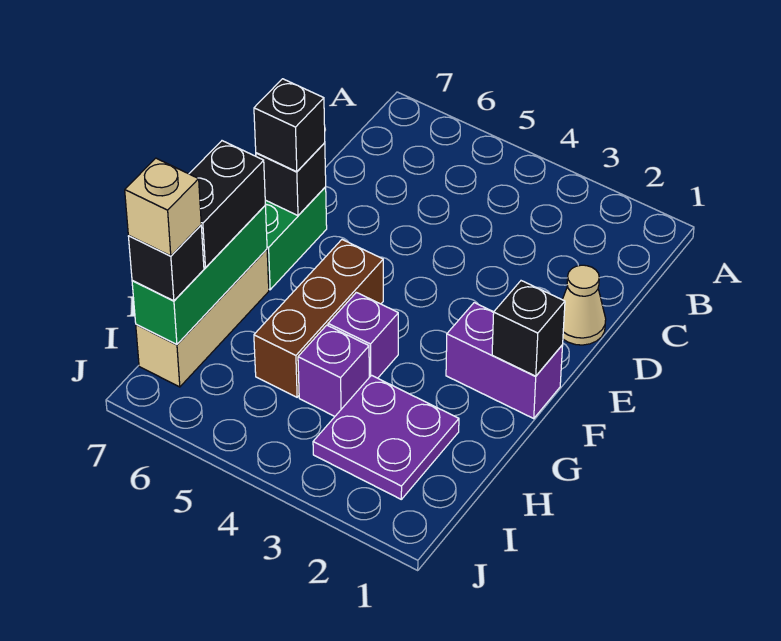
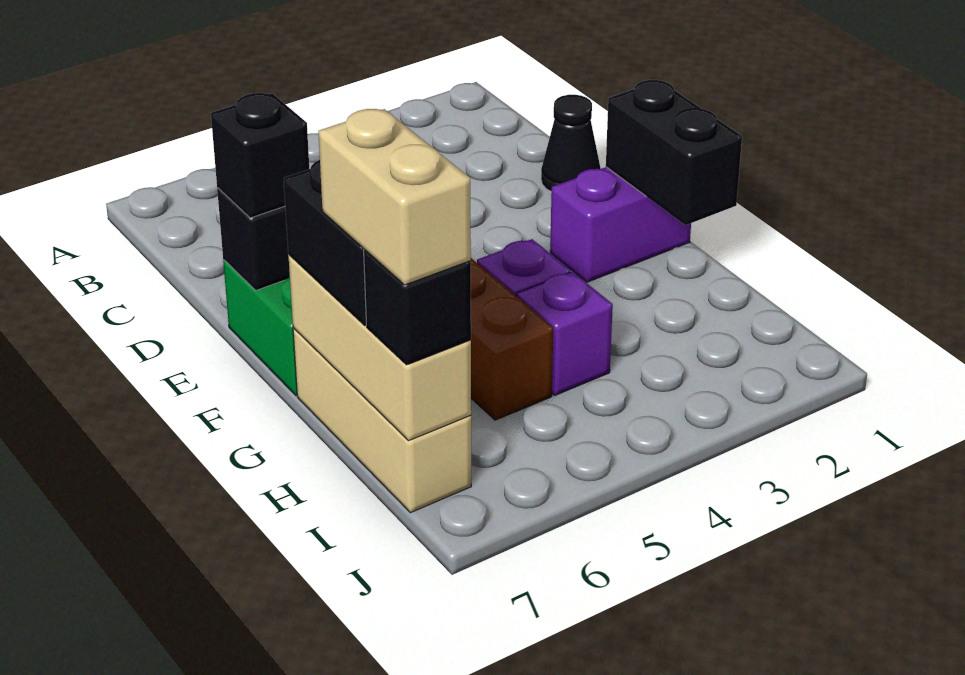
tan cone D1 level 1 -> black cone D1 level 1
black brick F1 level 2 -> black brick F1:G1 level 2
green brick G7:I7 level 2 -> tan brick G7:I7 level 2
purple plate H2:I3 level 1 -> none
tan brick I7 level 4 -> tan brick H7:I7 level 4

